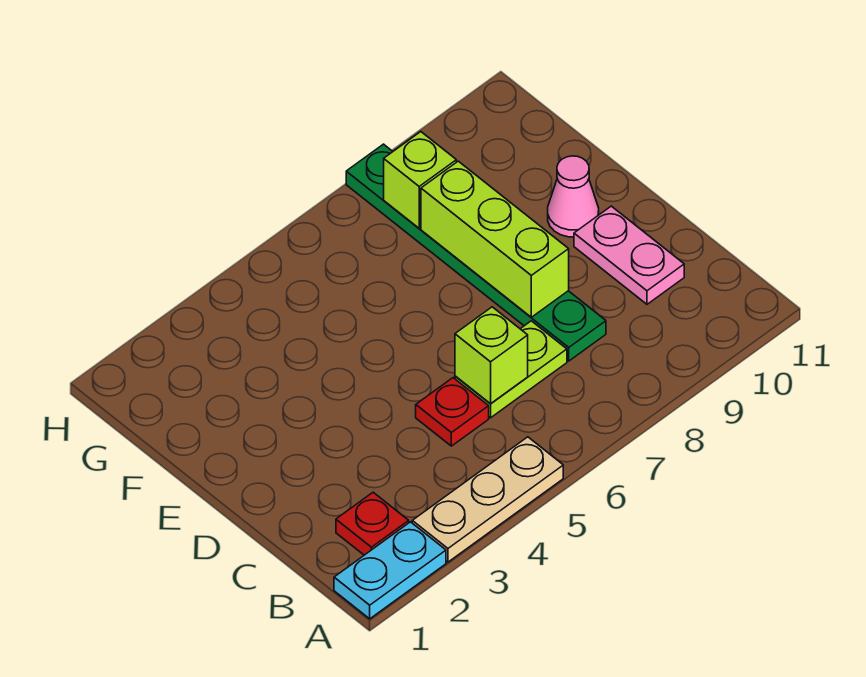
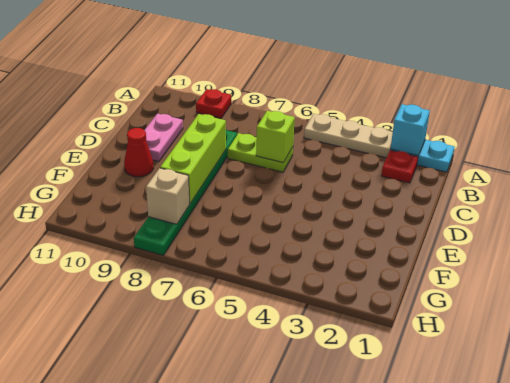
none -> cyan brick A2 level 2
red plate C5 level 1 -> red plate A9 level 1
pink cone E10 level 1 -> red cone E10 level 1
lime brick G8 level 2 -> tan brick G8 level 2

